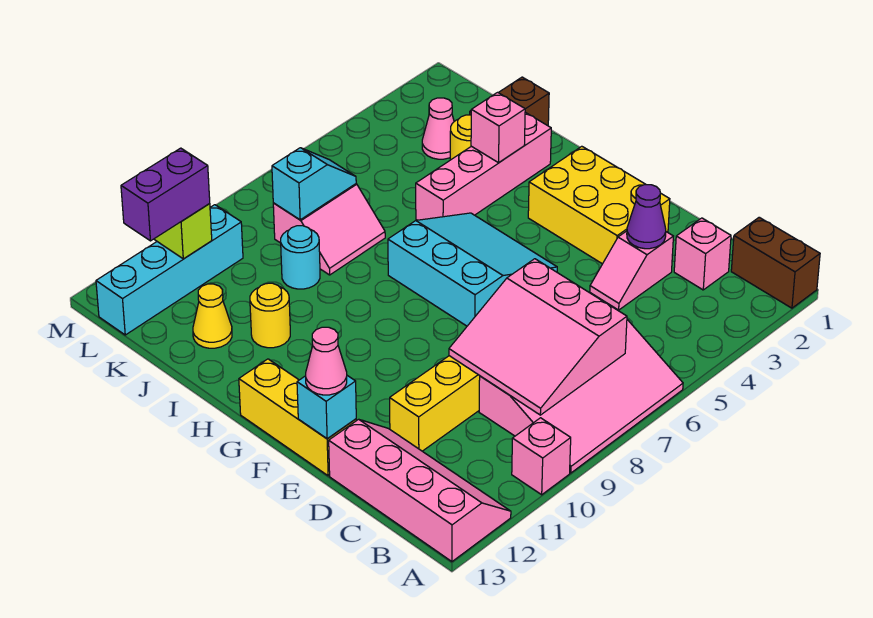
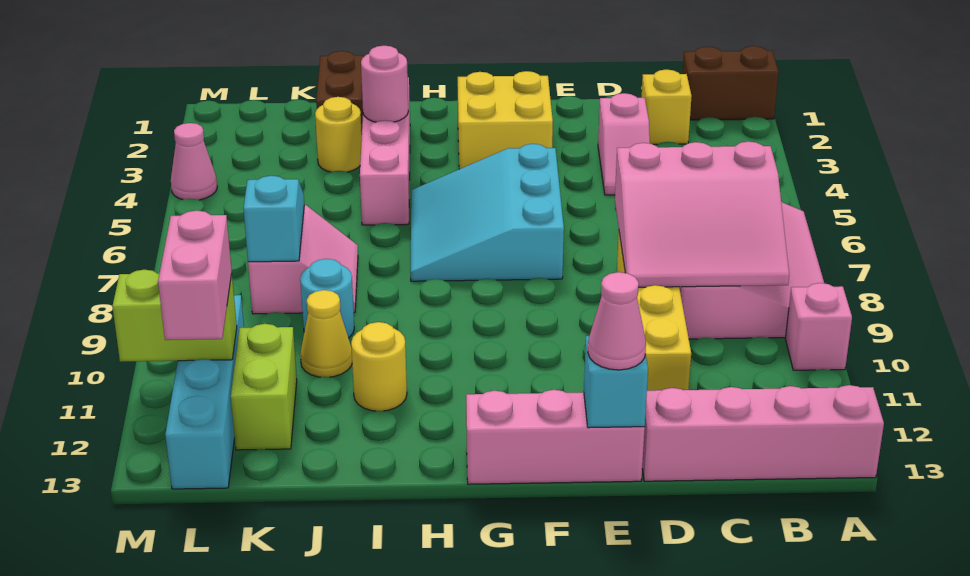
pink brick C2 level 1 -> yellow brick C2 level 1
purple cone D3 level 2 -> none
yellow brick E2:G3 level 1 -> yellow brick F2:G3 level 1
yellow brick E13:G13 level 1 -> pink brick E13:G13 level 1
cyan slope F5:H7 level 1 top 7 -> cyan slope F5:H7 level 1 top F
pink brick I3 level 2 -> pink round brick I3 level 2
yellow cone J12 level 1 -> yellow cone J10 level 1
pink cone K3 level 1 -> pink cone M4 level 1
none -> lime brick K11:K12 level 1
purple brick L11:L12 level 3 -> pink brick L11:L12 level 3

